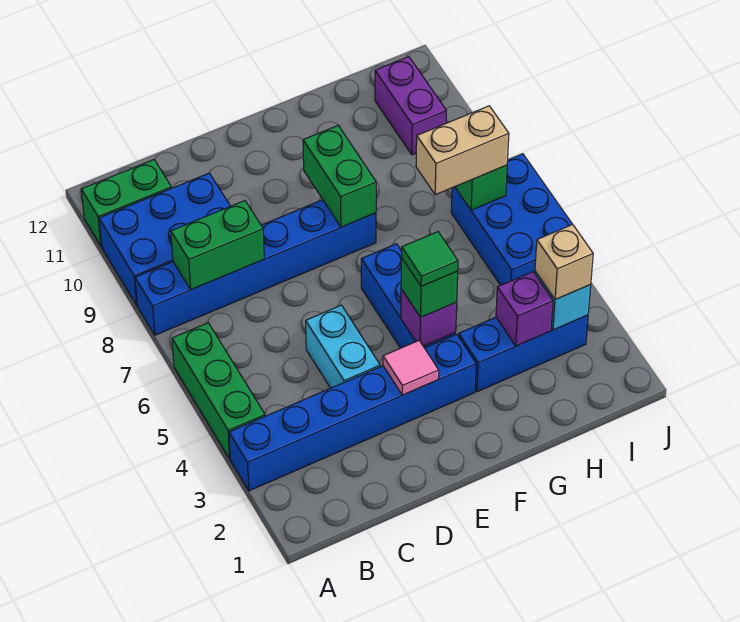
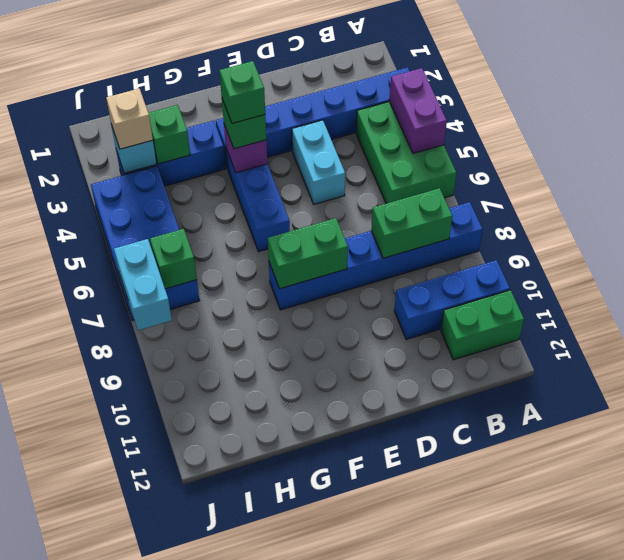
green brick A4:A6 level 1 -> green brick A4:B6 level 1
blue brick A9:C10 level 1 -> blue brick A10:C10 level 1
pink tile E3 level 2 -> none
green tile F4 level 4 -> green brick F4 level 4
green brick F8:F9 level 2 -> green brick E8:F8 level 2
purple brick H3 level 2 -> green brick H3 level 2
tan brick H7:I7 level 3 -> none
blue brick I5:J7 level 1 -> blue brick I4:J7 level 1
purple brick I10:I11 level 1 -> purple brick A4:A5 level 2
none -> cyan brick J7:J8 level 2

